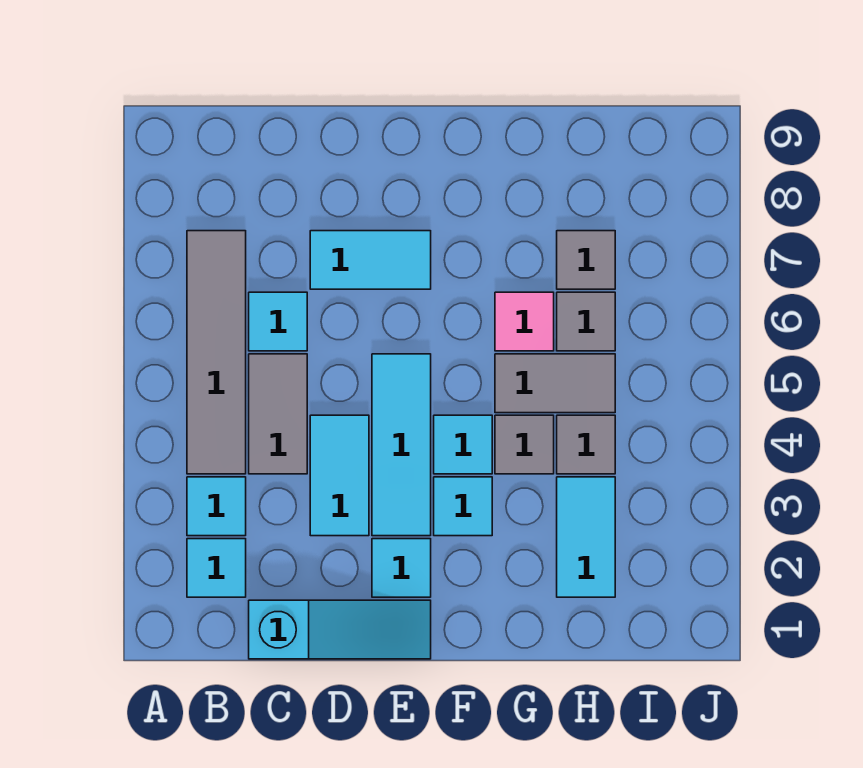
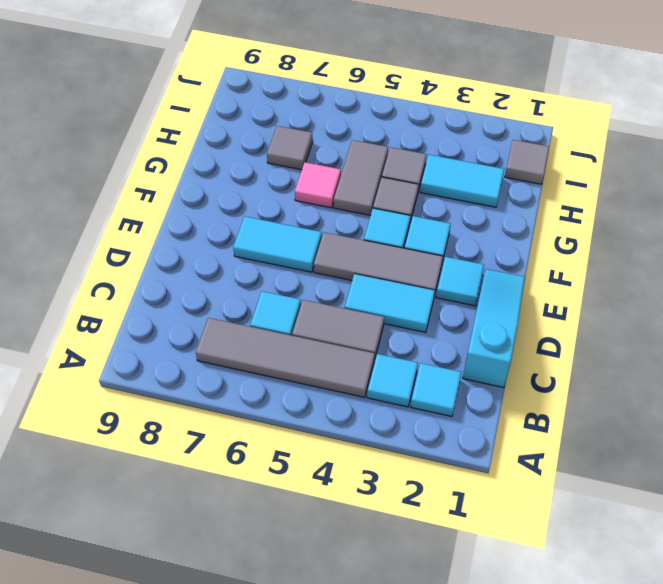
cyan tile D7:E7 level 1 -> cyan tile E6:E7 level 1
cyan tile E3:E5 level 1 -> grey tile E3:E5 level 1
grey tile H6 level 1 -> grey tile I1 level 1

